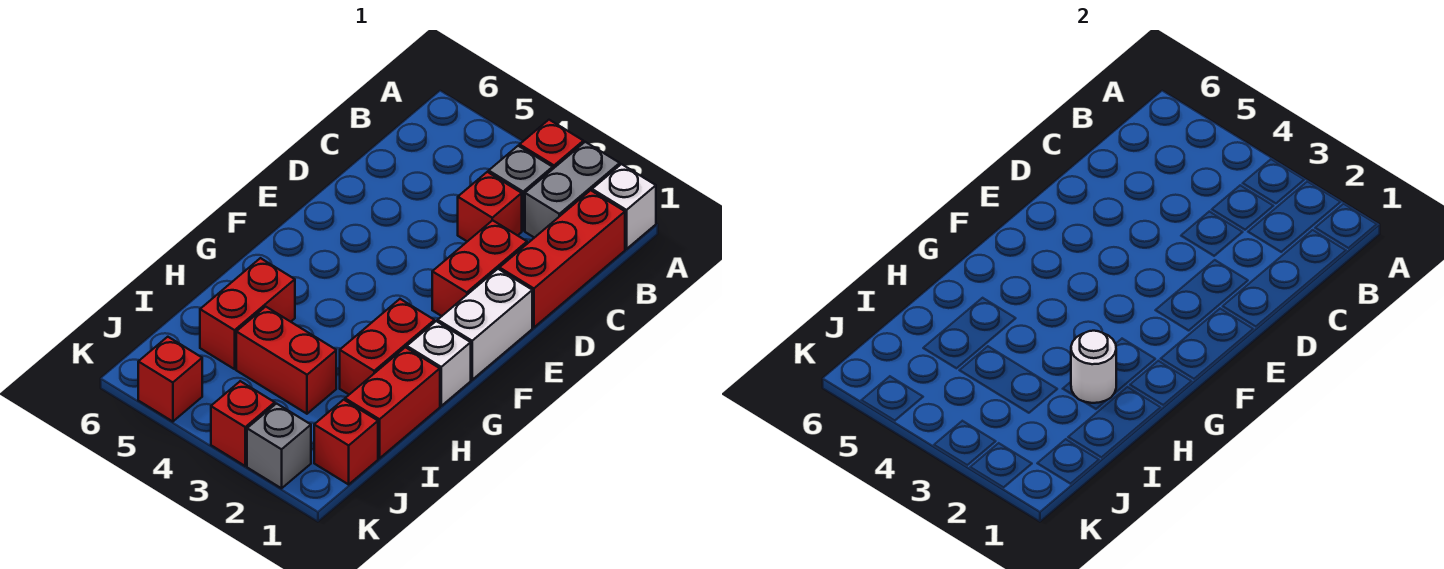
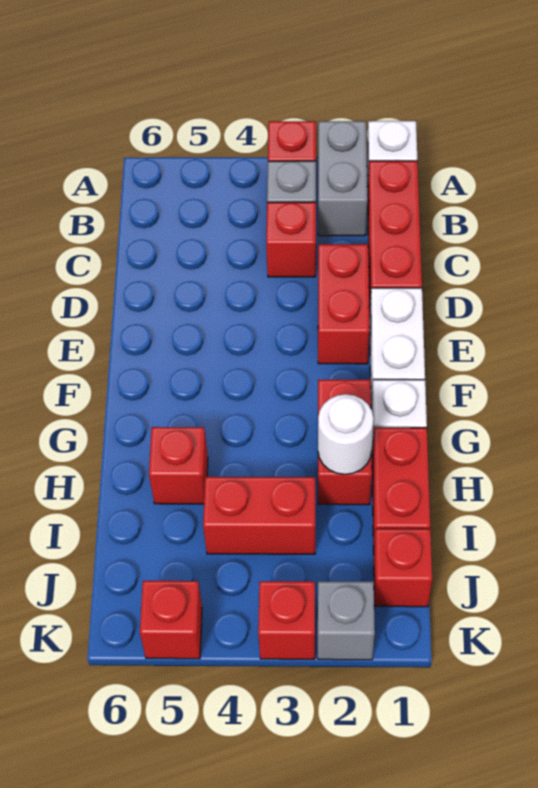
red brick H5:I5 level 1 -> red brick H5 level 1

